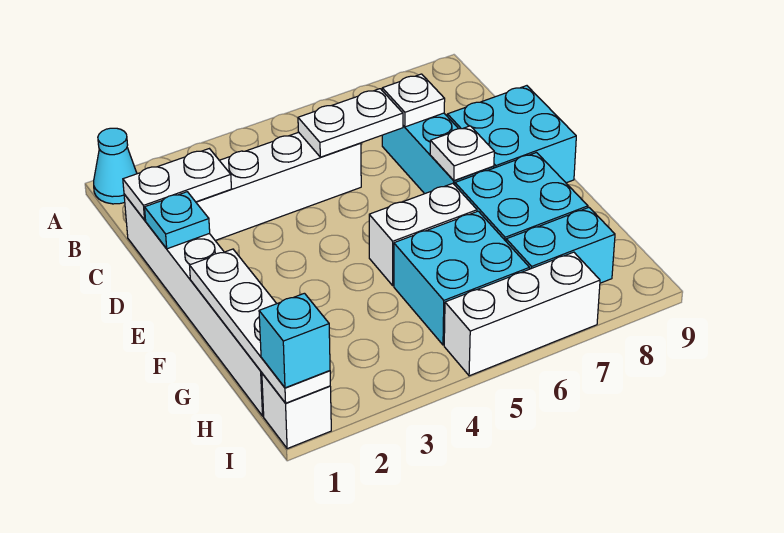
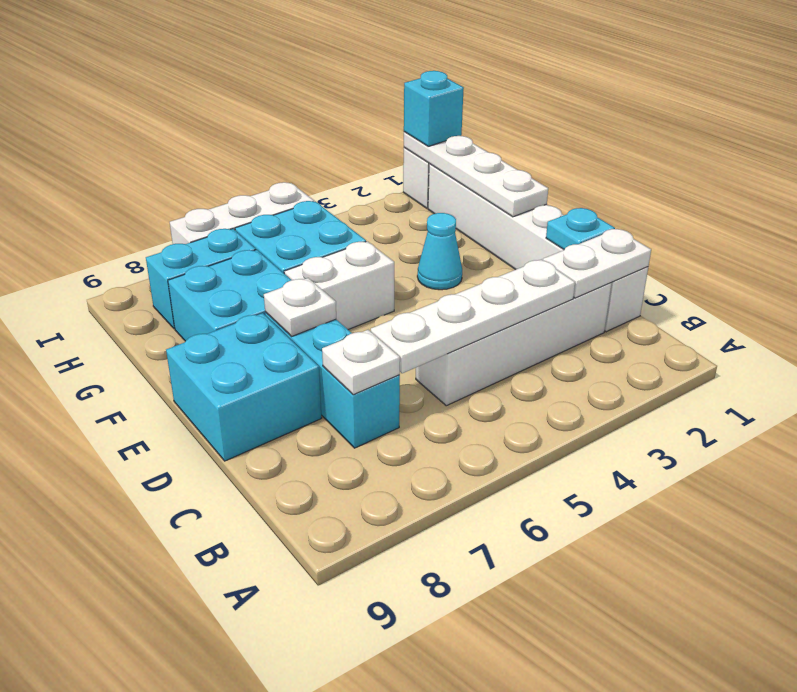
cyan cone A1 level 1 -> cyan cone F3 level 1
white plate C5:C6 level 2 -> white plate C3:C6 level 2

